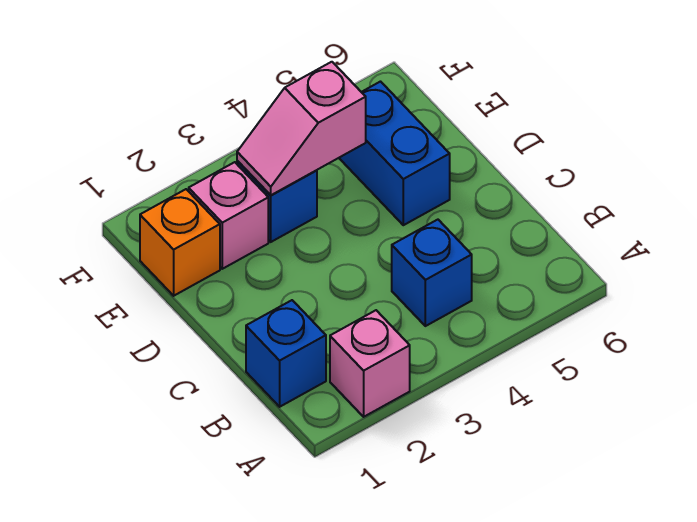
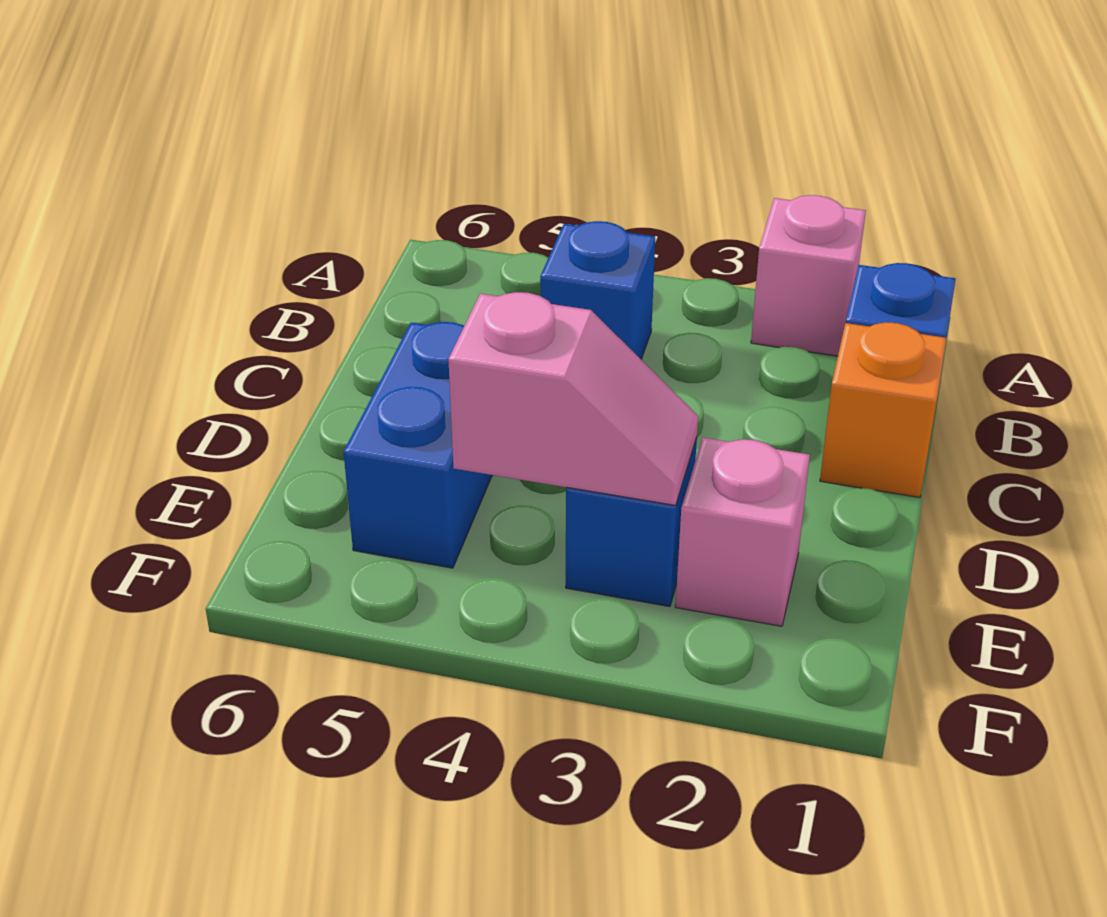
orange brick E1 level 1 -> orange brick C1 level 1

